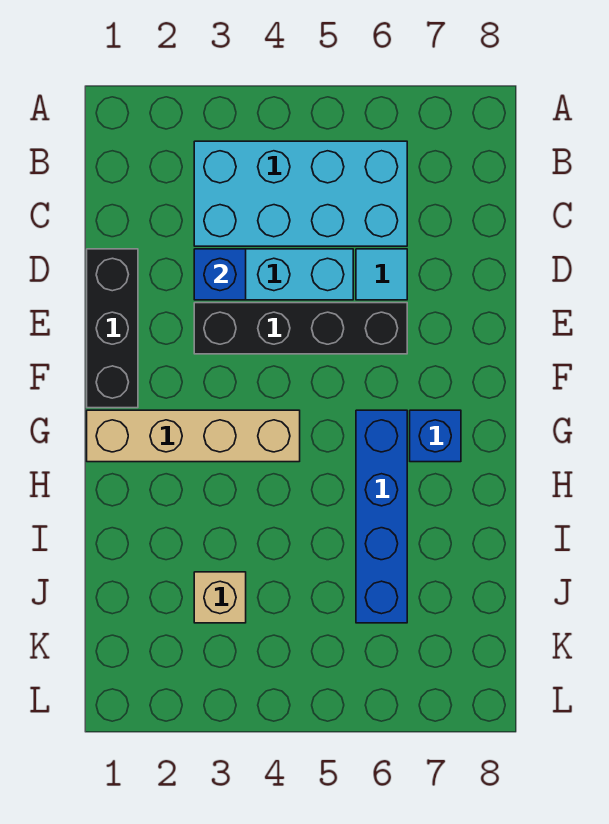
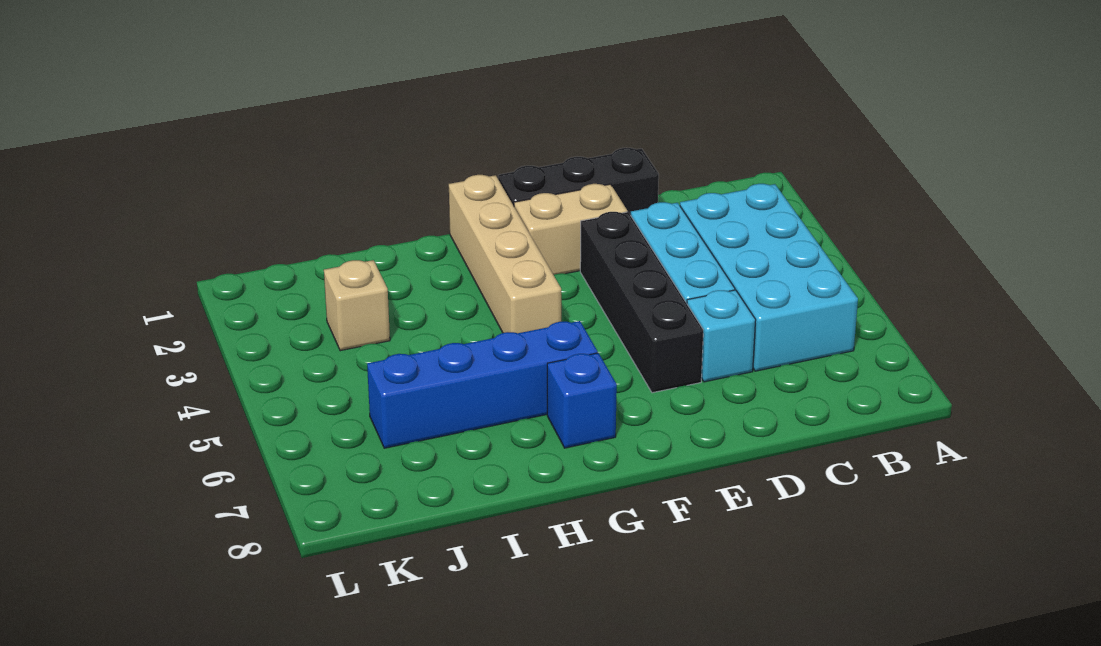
blue brick D3 level 2 -> none
cyan tile D6 level 1 -> cyan brick D6 level 1
none -> tan brick E2:F2 level 1

